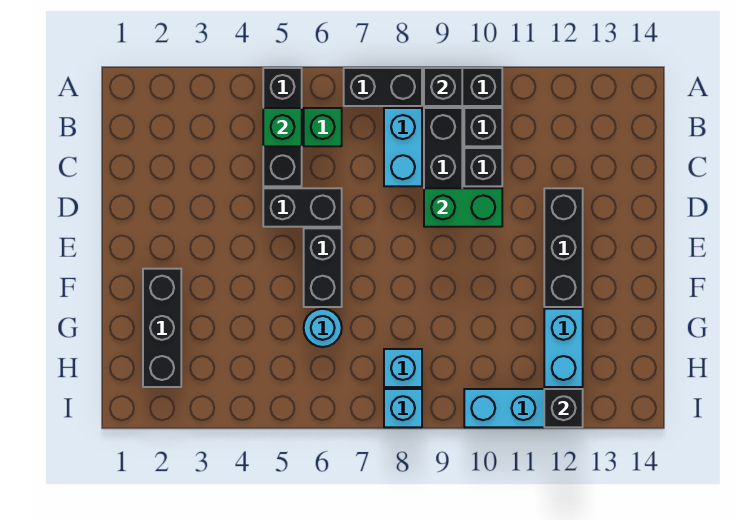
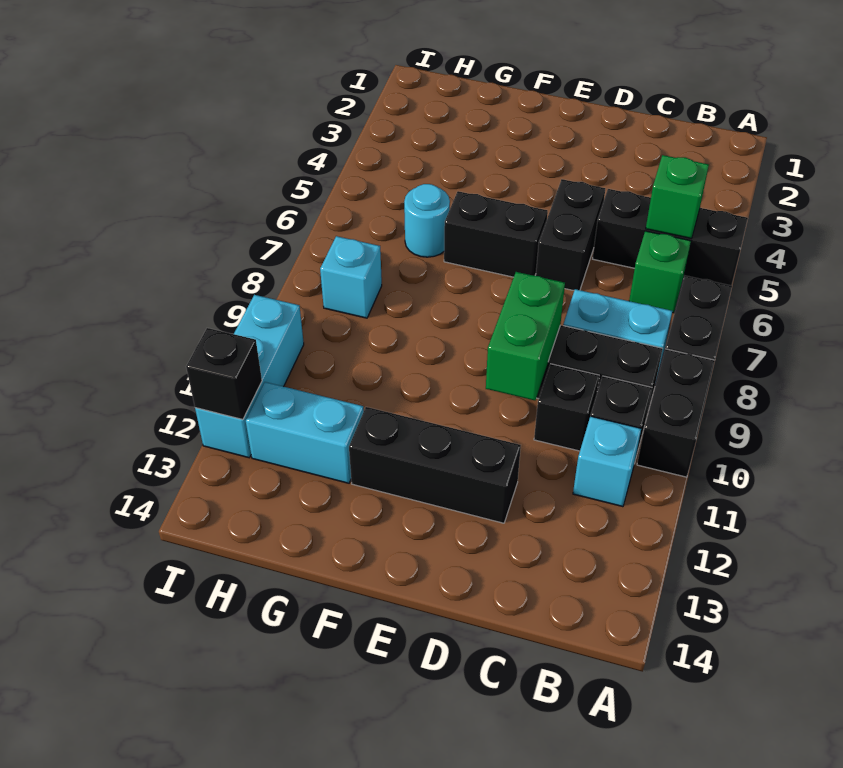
black brick A9 level 2 -> none
black brick F2:H2 level 1 -> none
cyan brick I8 level 1 -> cyan brick B11 level 1

